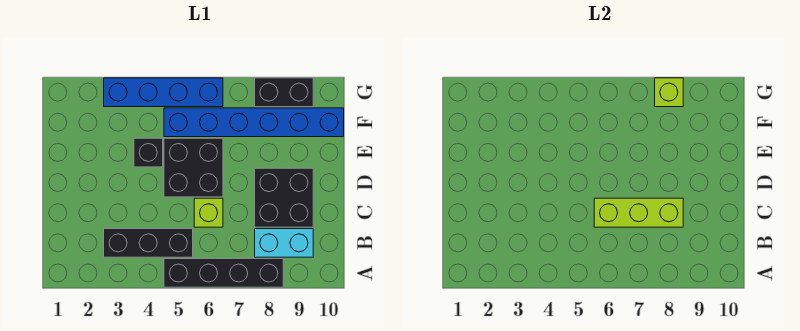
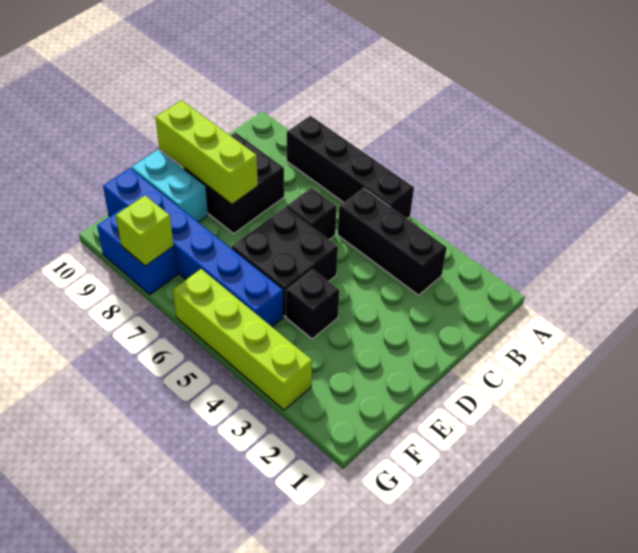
cyan brick B8:B9 level 1 -> cyan brick E9:E10 level 1
lime brick C6 level 1 -> black brick C6 level 1
lime brick C6:C8 level 2 -> lime brick D8:D10 level 2
blue brick G3:G6 level 1 -> lime brick G3:G6 level 1
black brick G8:G9 level 1 -> blue brick G8:G9 level 1

